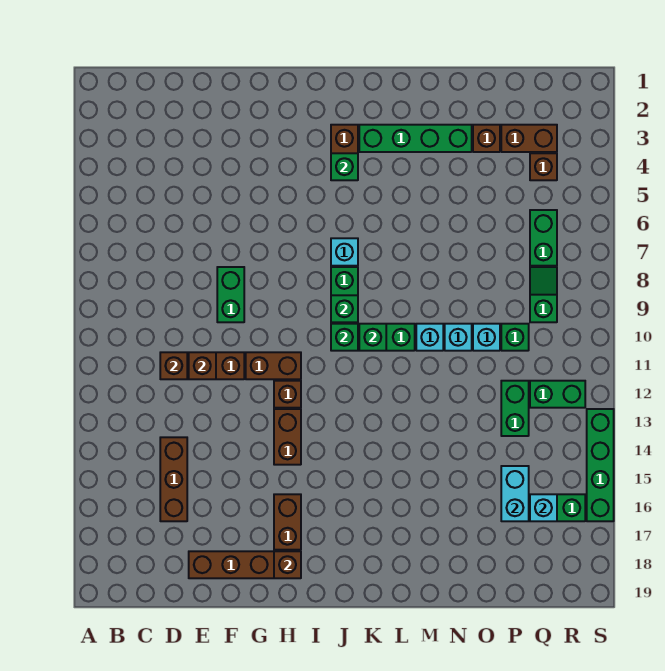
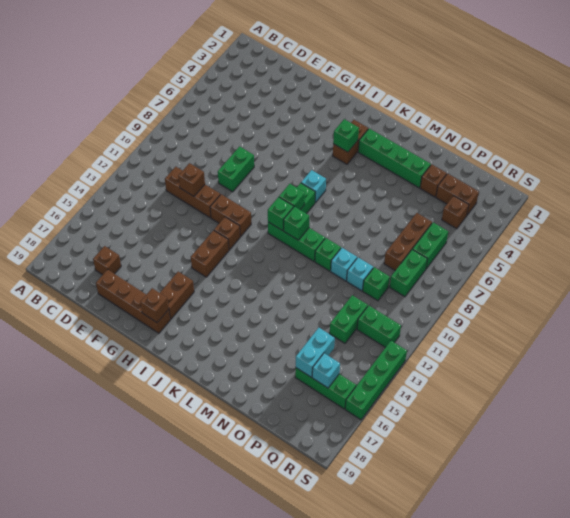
brown brick D11 level 2 -> brown brick D17 level 1
brown brick D14:D16 level 1 -> brown brick P6:P8 level 1
cyan brick M10 level 1 -> green brick M10 level 1
green slope Q8:Q9 level 1 top 9 -> green brick Q8:Q9 level 1

